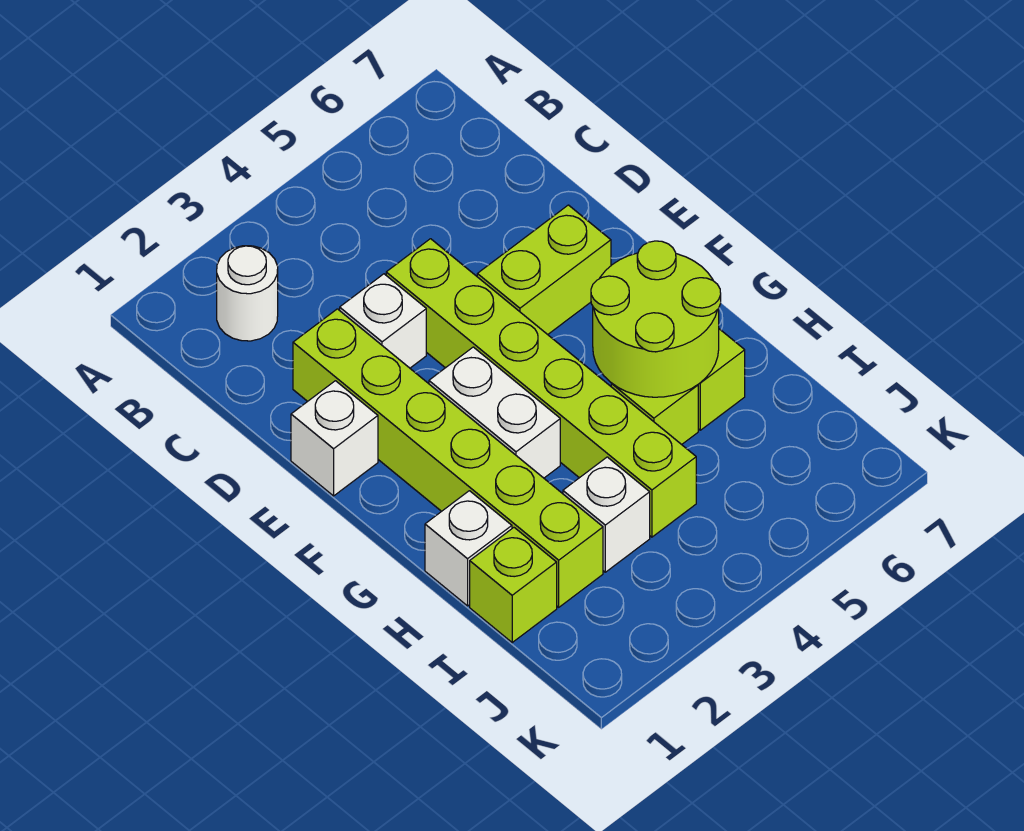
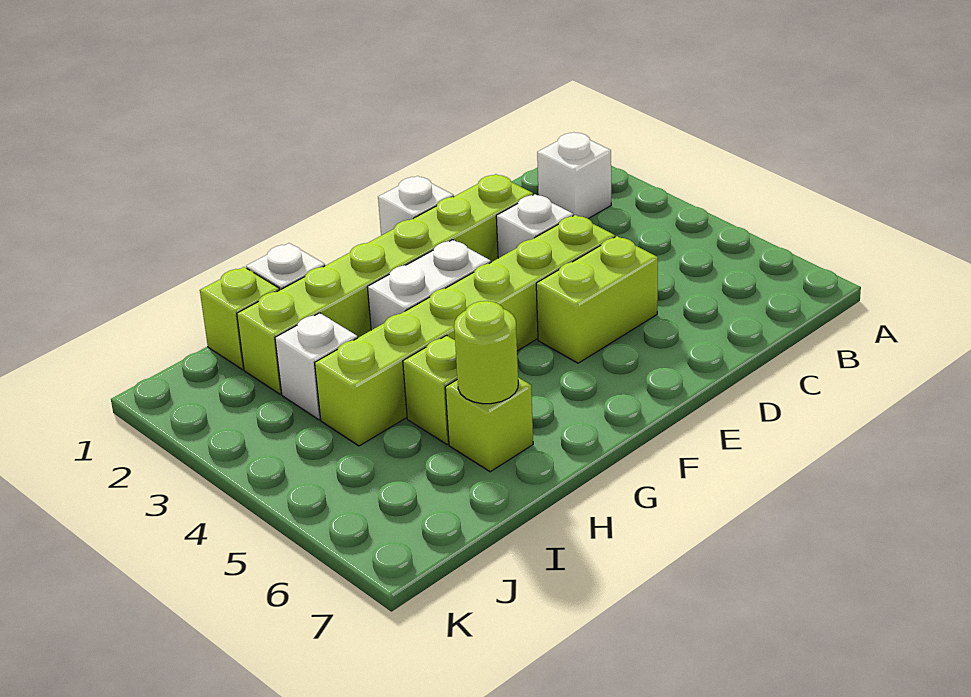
white round brick B2 level 1 -> white brick B2 level 1
lime brick E5:E6 level 1 -> lime brick D5:E5 level 1
lime round brick G5:H6 level 2 -> lime round brick H6 level 2

